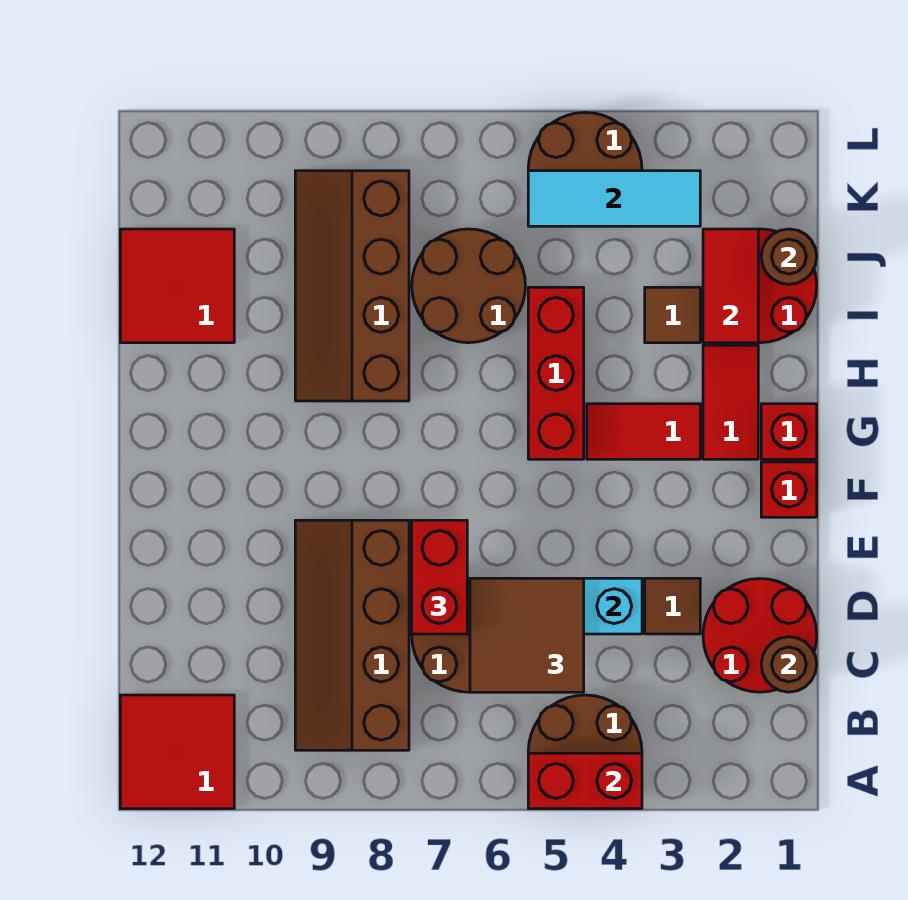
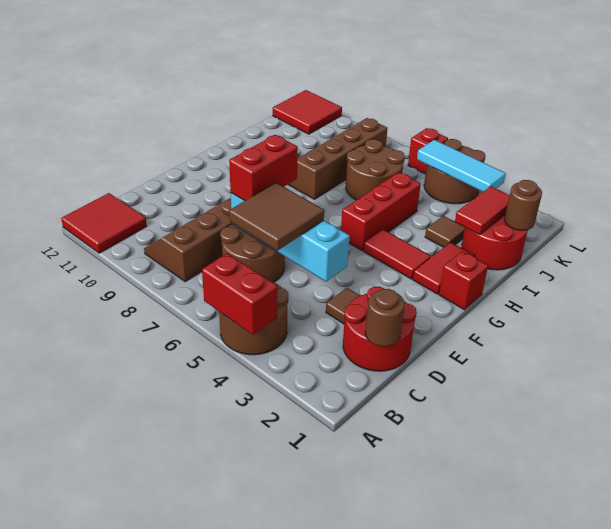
red brick F1 level 1 -> red brick L6 level 1
red tile I11:J12 level 1 -> red tile K11:L12 level 1

